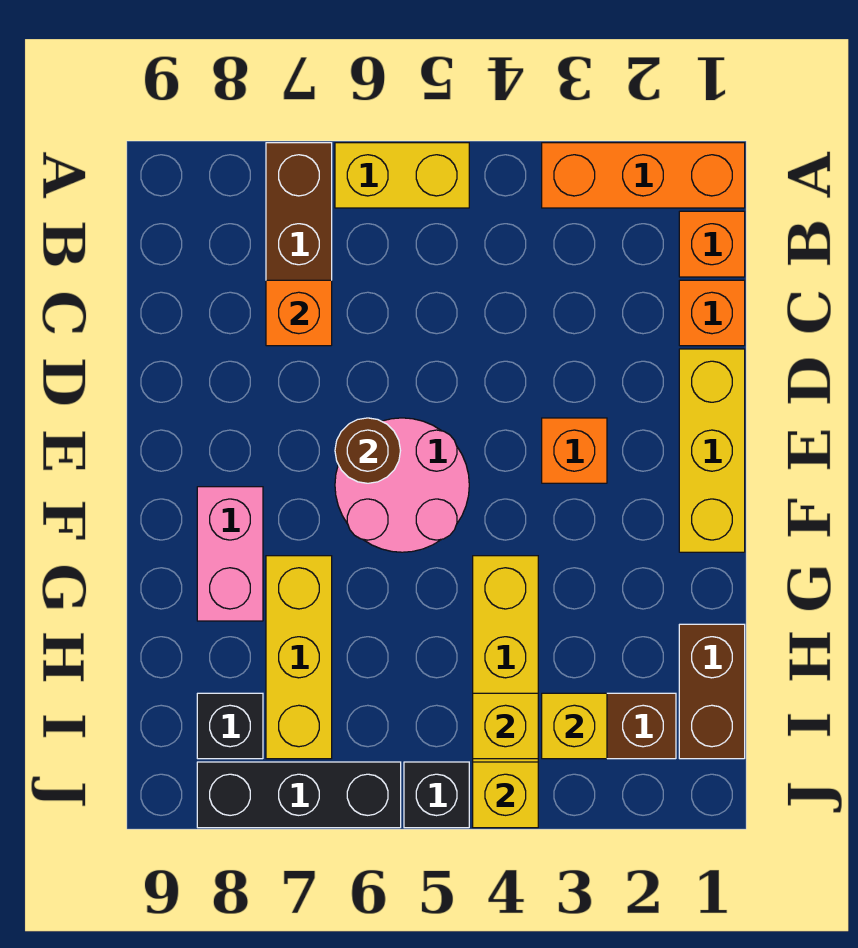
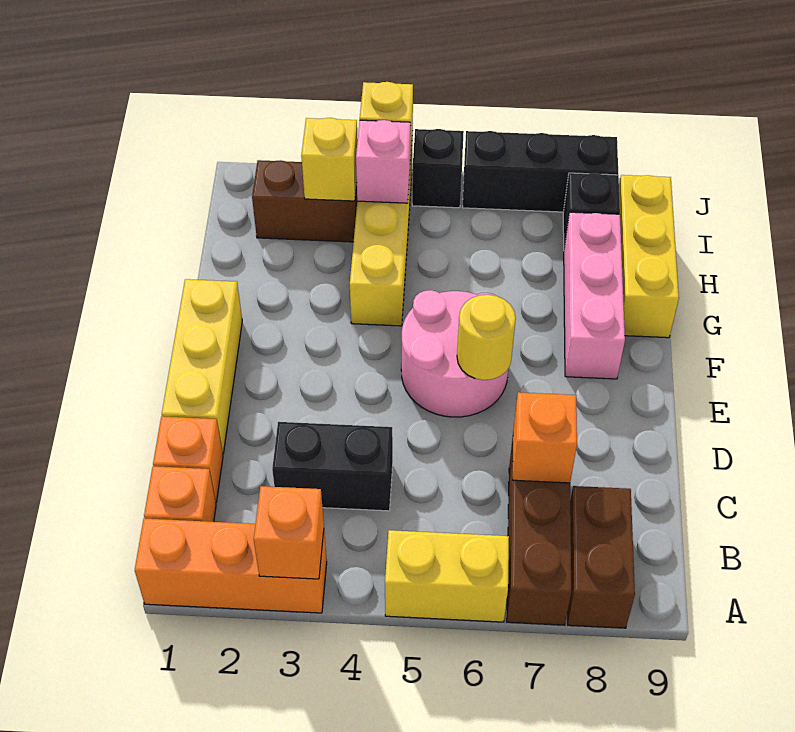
none -> black brick C3:C4 level 1
orange brick E3 level 1 -> orange brick A3 level 2
brown round brick E6 level 2 -> yellow round brick E6 level 2
pink brick F8:G8 level 1 -> pink brick F8:H8 level 1
yellow brick G7:I7 level 1 -> yellow brick G9:I9 level 1
brown brick H1:I1 level 1 -> brown brick A8:B8 level 1
yellow brick I4 level 2 -> pink brick I4 level 2

